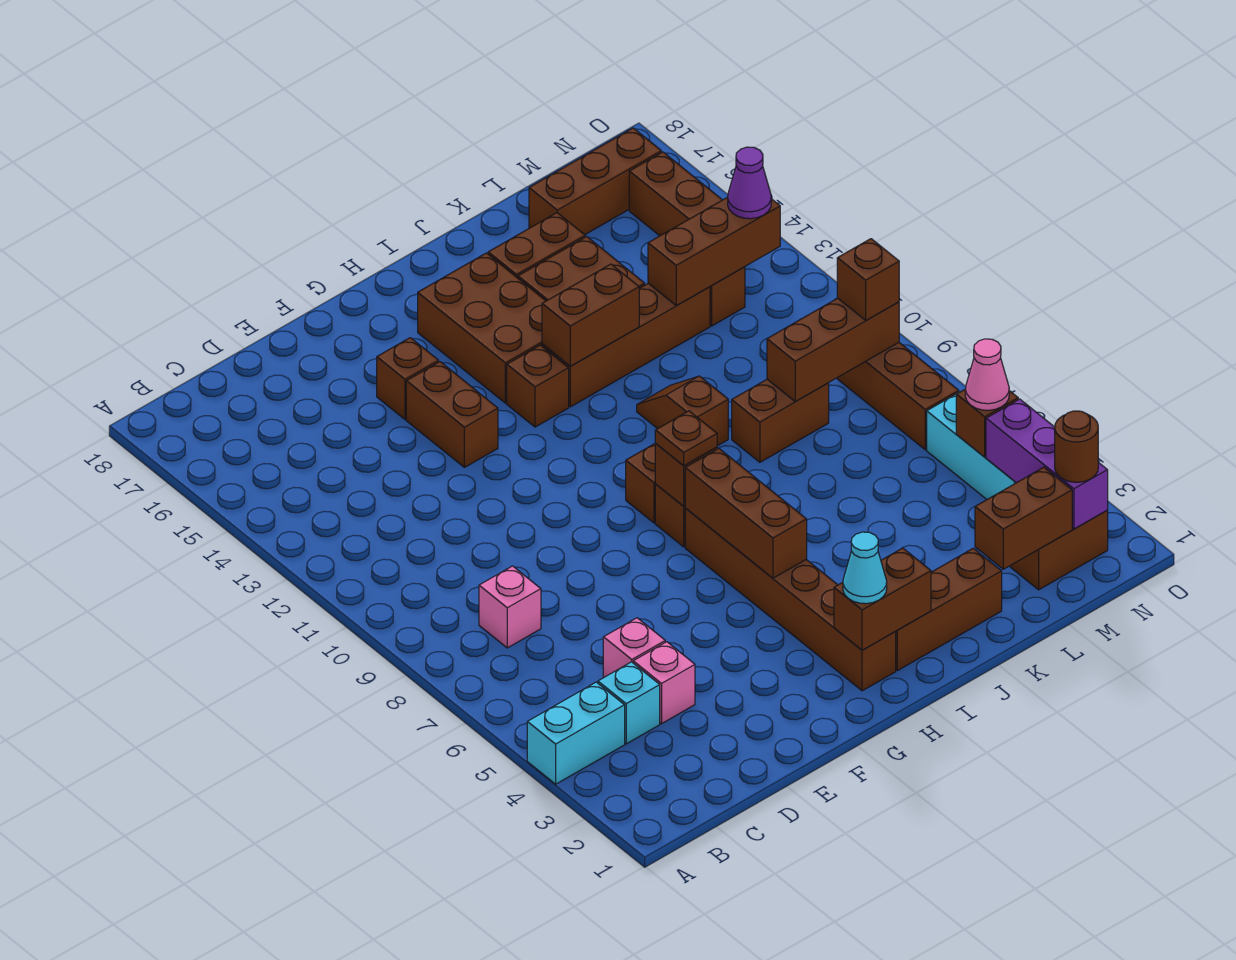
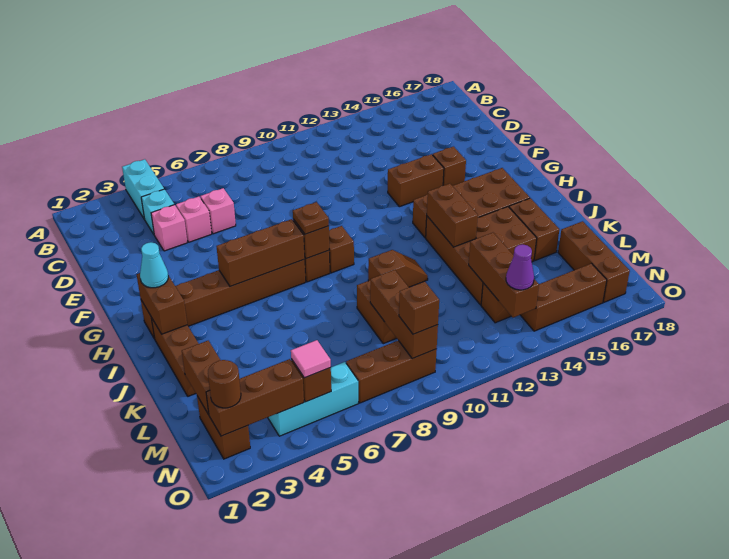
pink brick C8 level 1 -> pink brick D6 level 1
purple brick N2:N4 level 2 -> brown brick N2:N4 level 2
pink cone N5 level 3 -> pink tile N5 level 3

